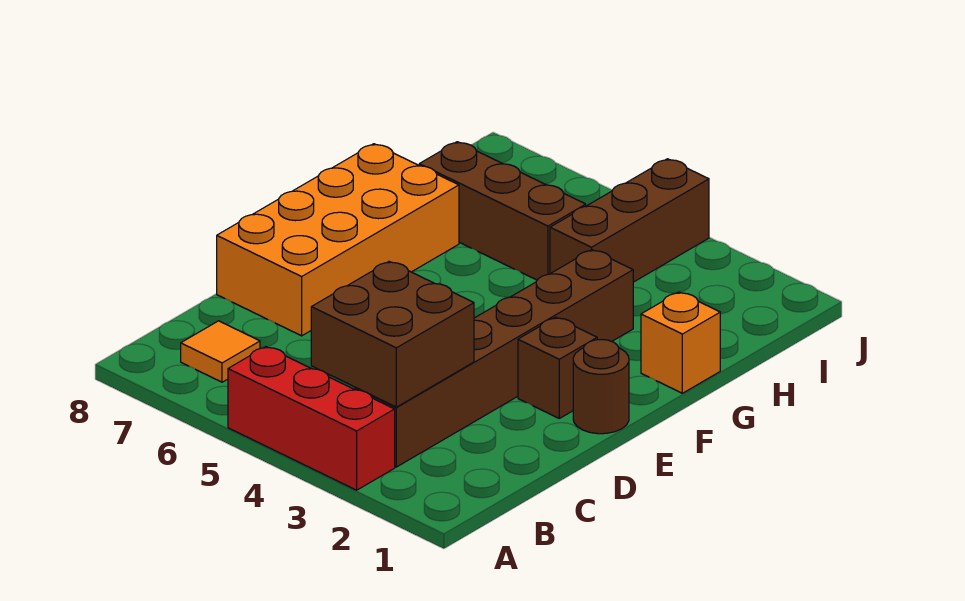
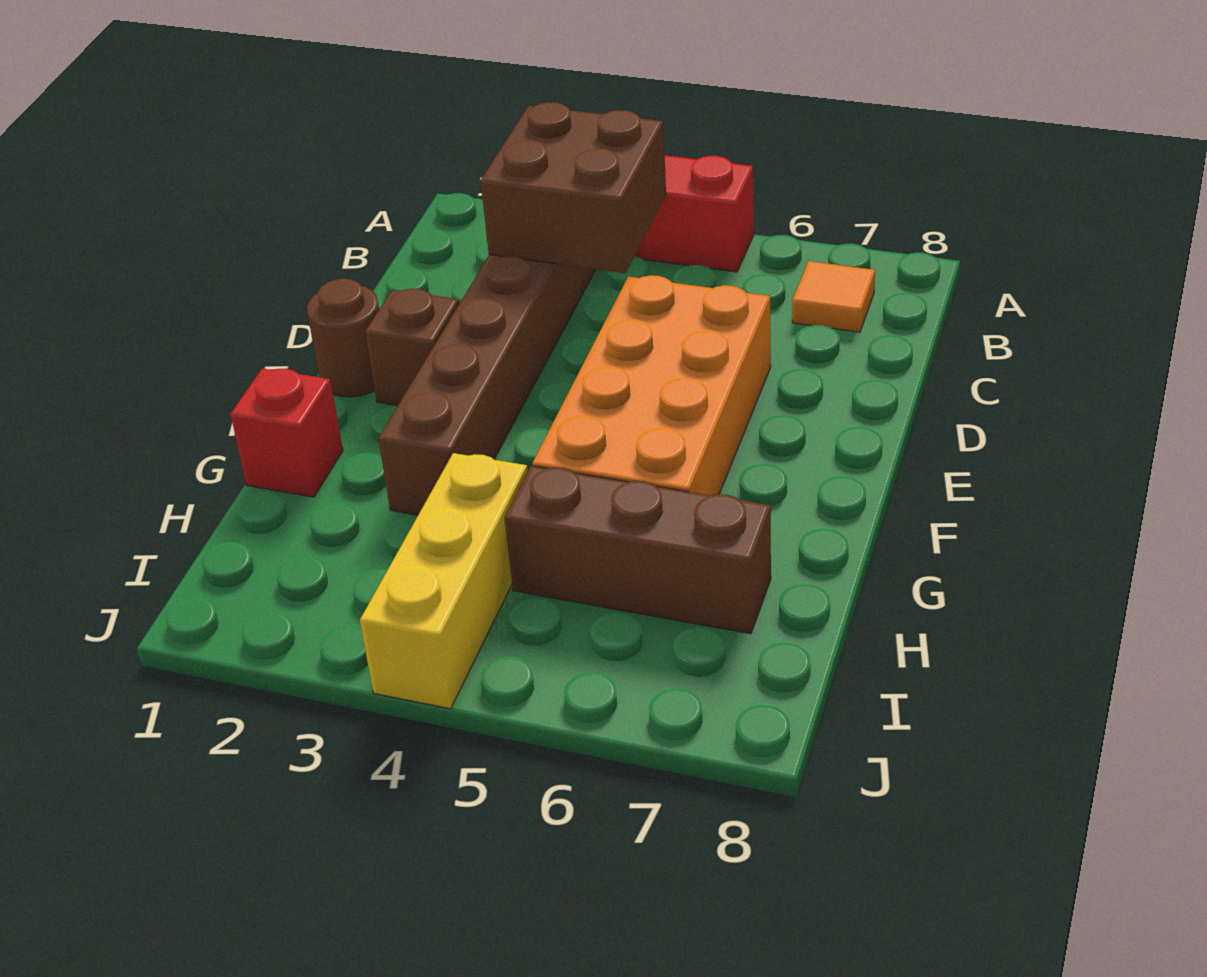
orange brick D7:G8 level 1 -> orange brick D5:G6 level 1
orange brick G1 level 1 -> red brick G1 level 1
brown brick H4:J4 level 1 -> yellow brick H4:J4 level 1

